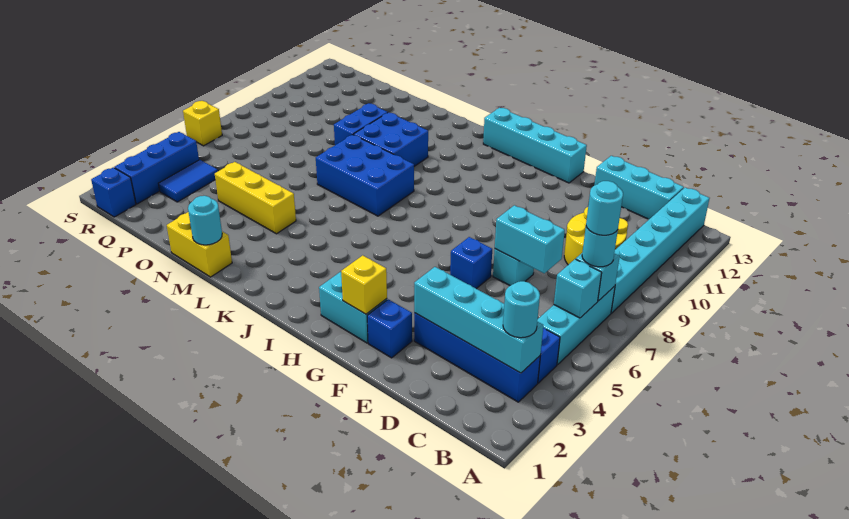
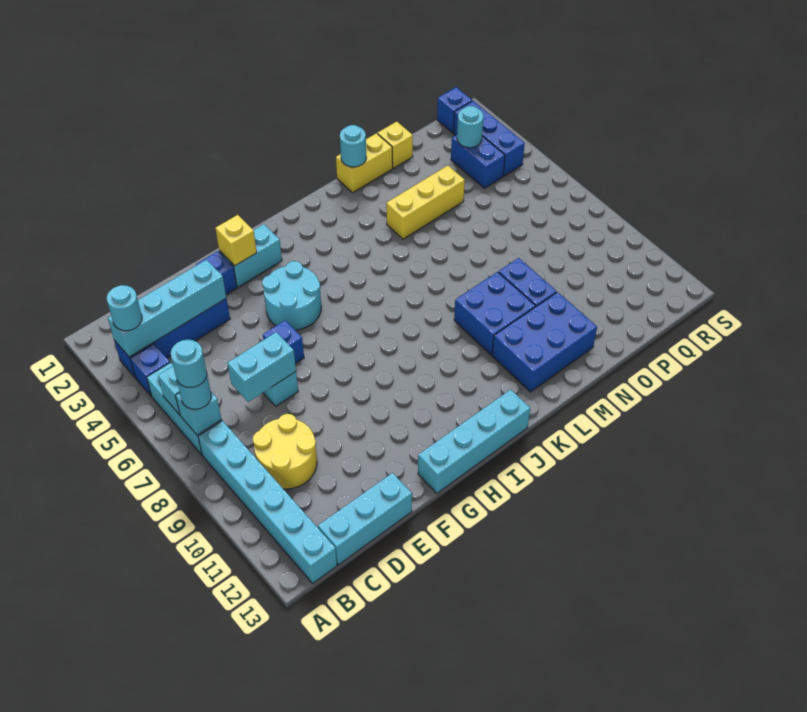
none -> cyan round brick G4:H5 level 1
blue brick K7:M8 level 1 -> blue brick L11:N12 level 1
blue tile Q3:Q4 level 1 -> blue brick Q3:Q4 level 1
none -> cyan round brick Q3 level 2
yellow brick S6 level 1 -> yellow brick O1 level 1

